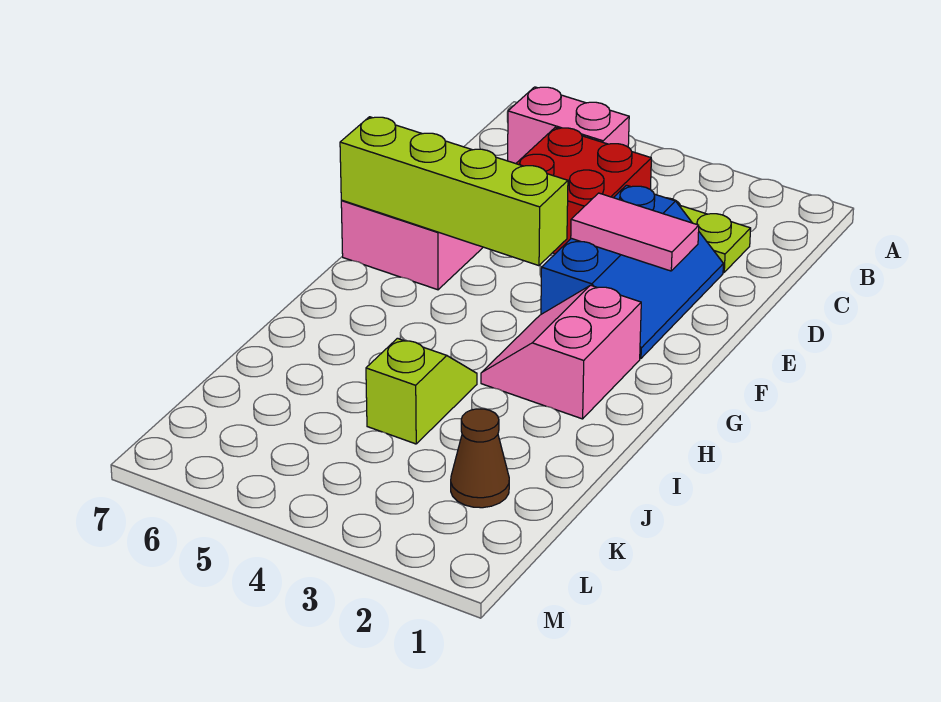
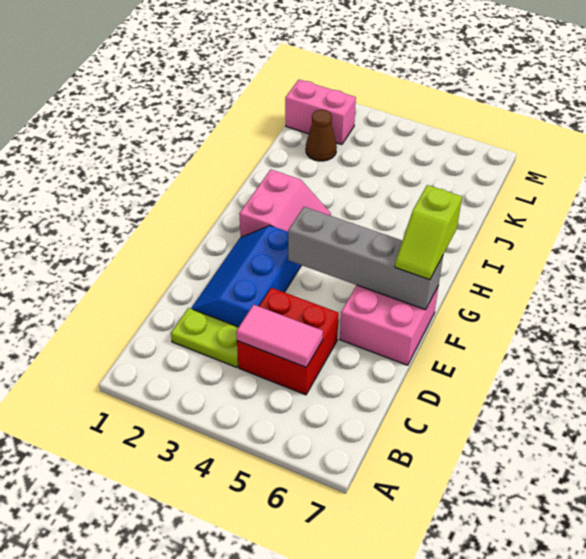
pink brick B5:B6 level 1 -> pink brick L1:L2 level 1
pink tile E2:E3 level 2 -> pink tile C4:C5 level 2
lime brick F4:F7 level 2 -> grey brick F4:F7 level 2
lime slope I4:J4 level 1 top J -> lime slope F7:G7 level 3 top G

